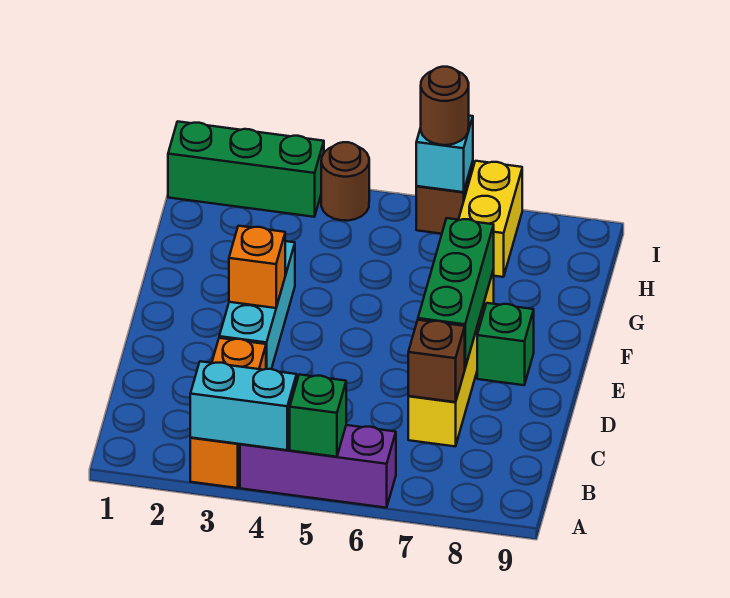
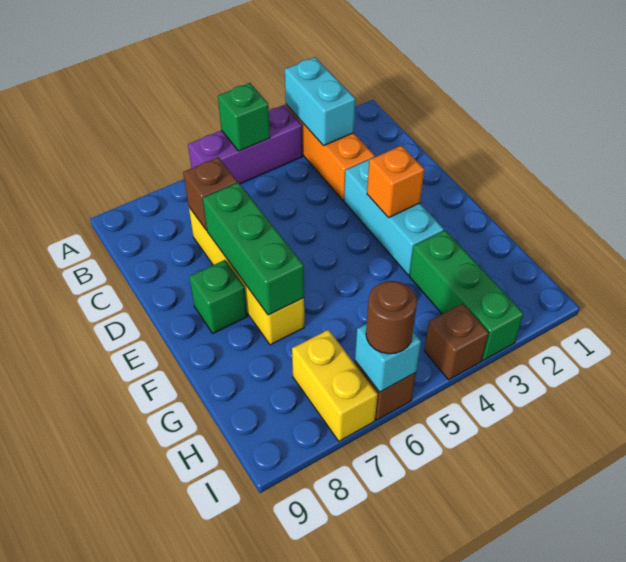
cyan brick A3:A4 level 2 -> cyan brick A3:B3 level 2
green brick I1:I3 level 1 -> green brick G3:I3 level 1
brown round brick I4 level 1 -> brown brick I4 level 1

